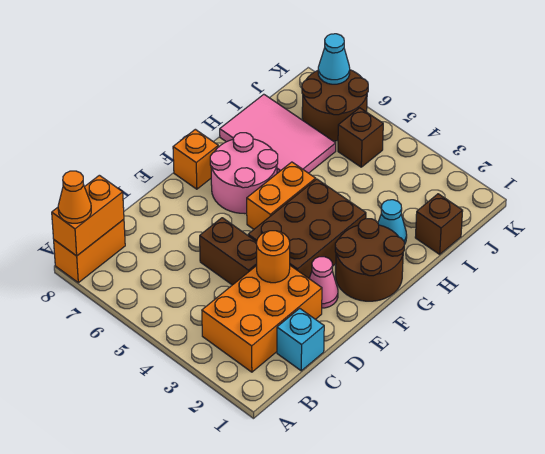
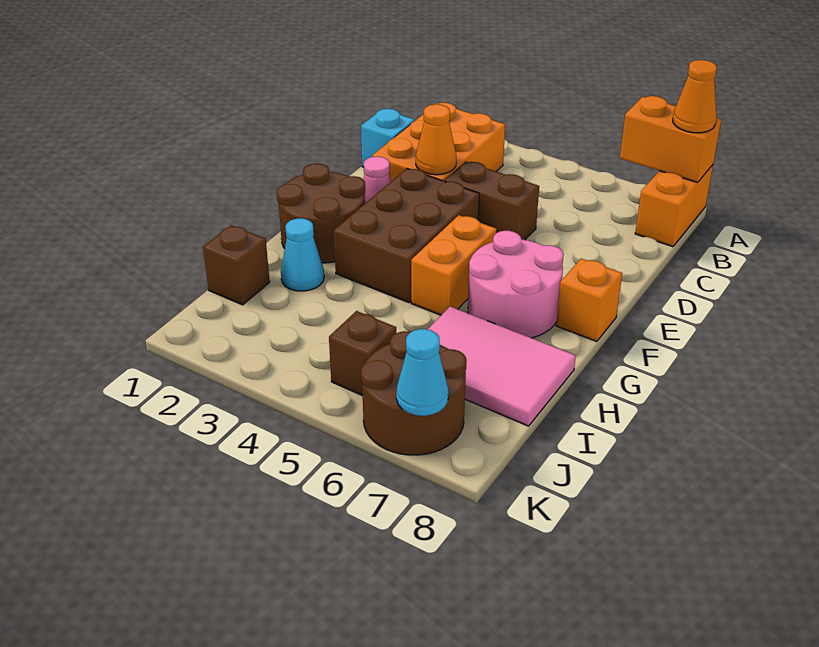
orange brick A8:B8 level 2 -> orange brick A7:A8 level 2
orange round brick D3 level 2 -> orange cone D3 level 2

